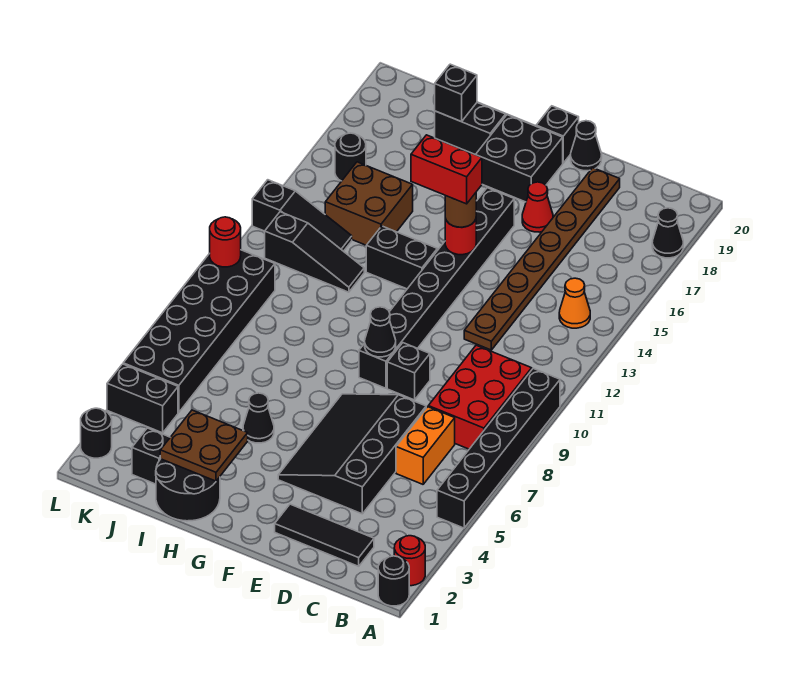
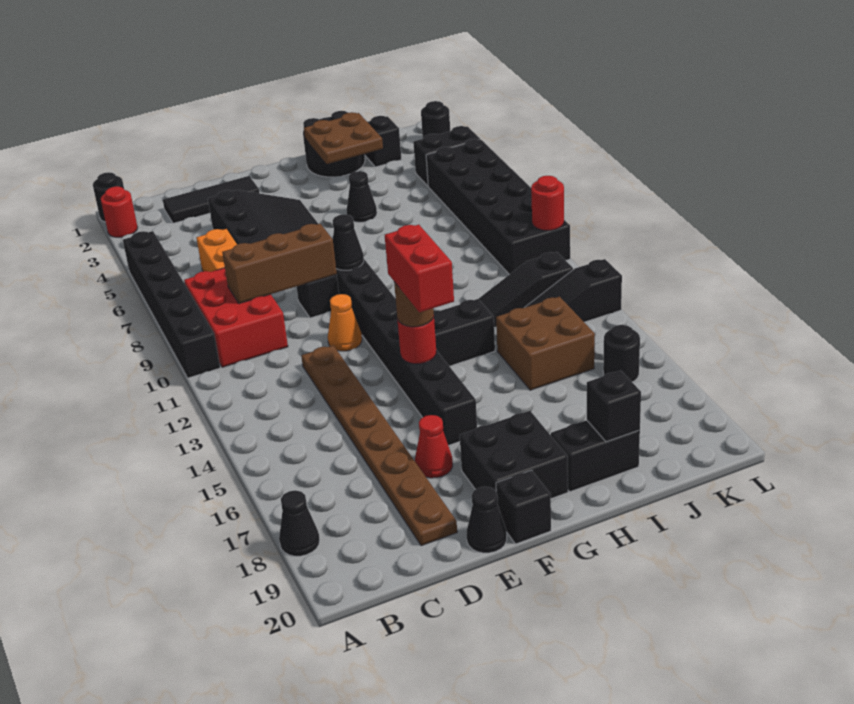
orange cone B14 level 1 -> orange cone E11 level 1
none -> brown brick C9:E9 level 2
red brick F14:G14 level 4 -> red brick F14:F15 level 4

